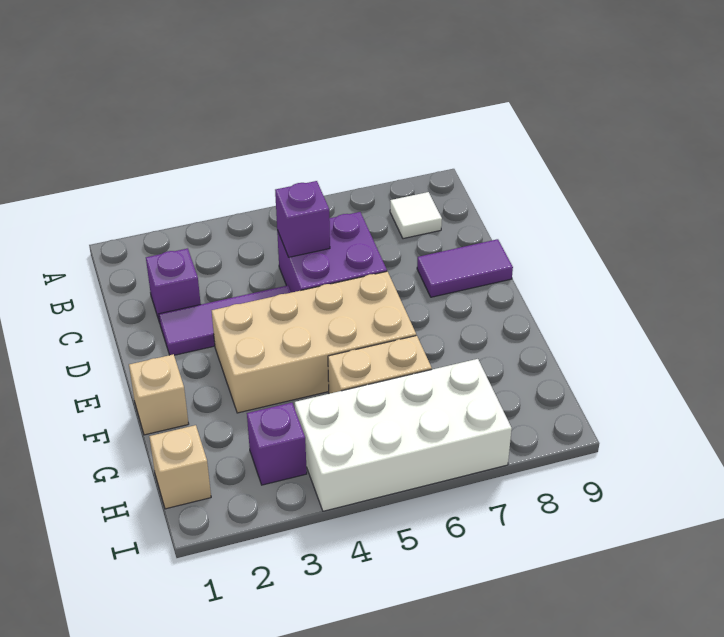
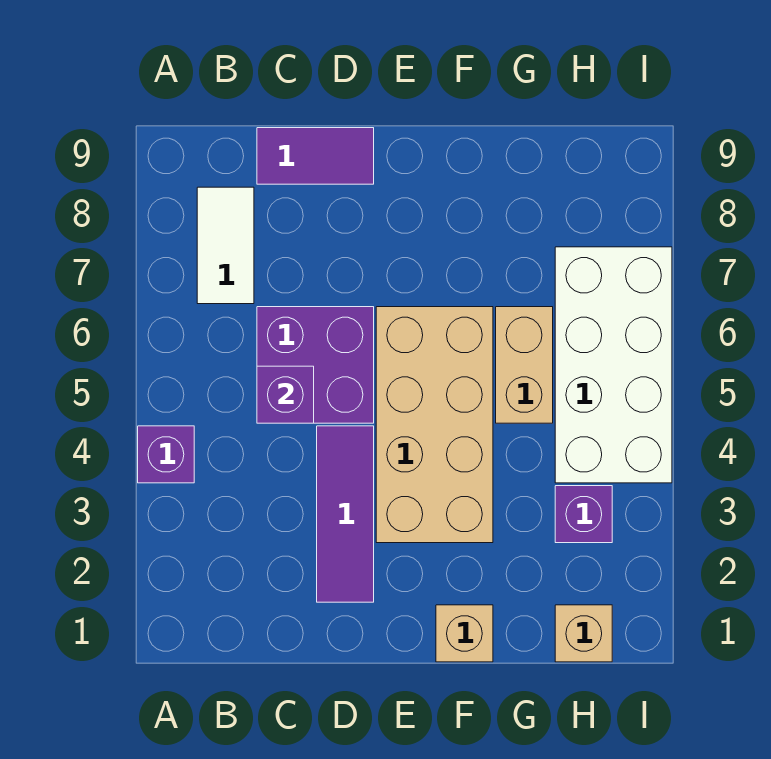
white tile B8 level 1 -> white tile B7:B8 level 1
purple brick C2 level 1 -> purple brick A4 level 1
purple tile D8:D9 level 1 -> purple tile C9:D9 level 1

